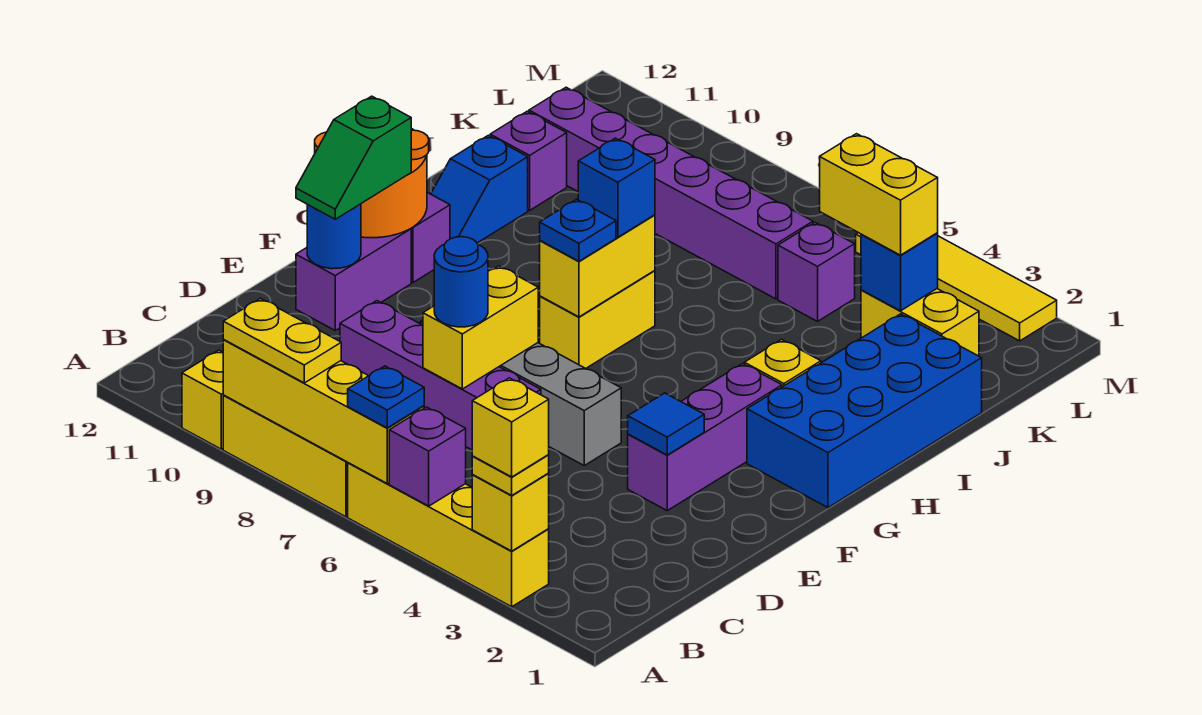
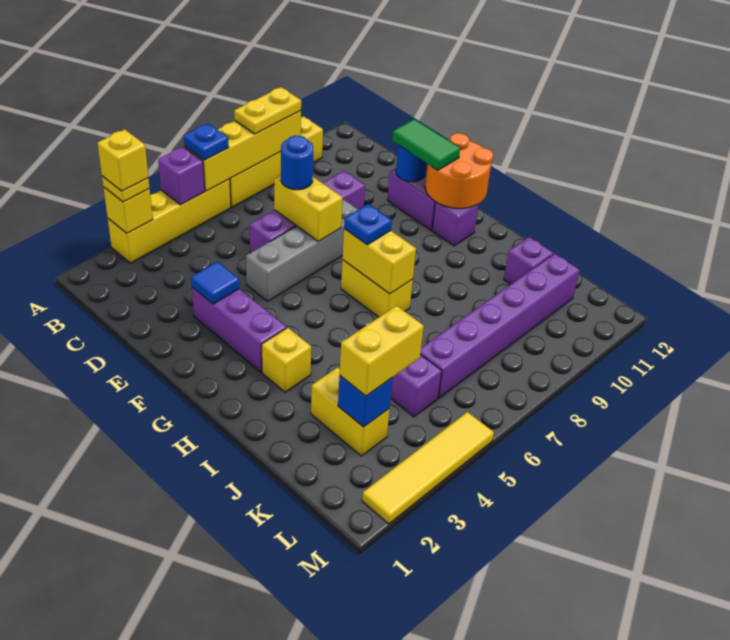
green slope E11:F11 level 3 top F -> green tile E11:F11 level 3
blue brick G1:J2 level 1 -> none
blue brick H7 level 3 -> none
blue slope H11:I11 level 1 top I -> none
yellow brick K2:K3 level 1 -> yellow brick J3:K3 level 1

